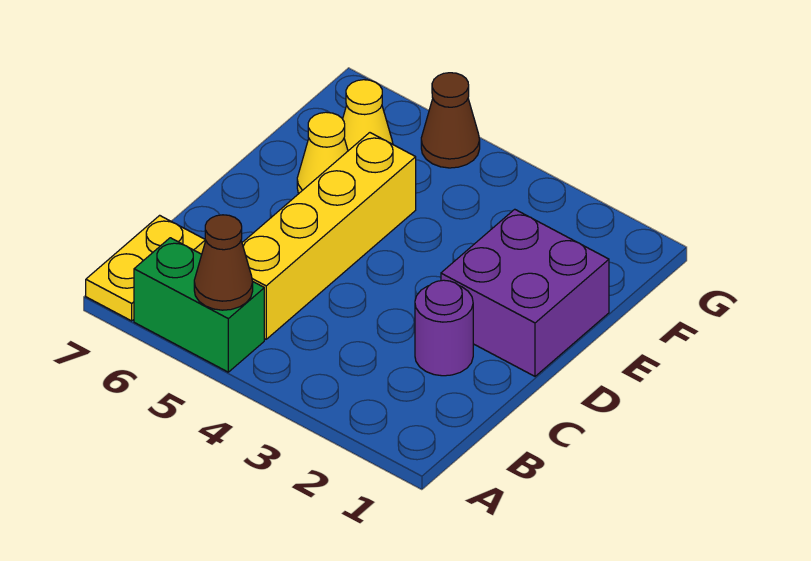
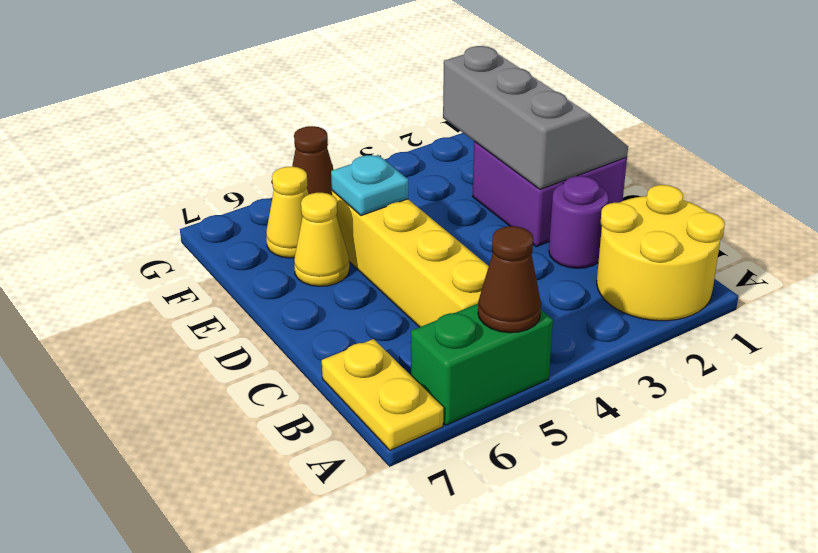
none -> yellow round brick A1:B2 level 1
none -> grey slope D1:F2 level 2 top 2
none -> cyan plate E5 level 2

